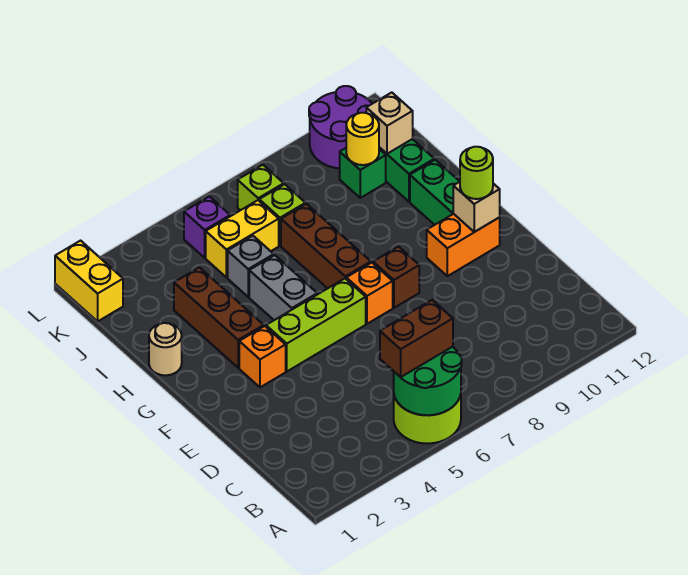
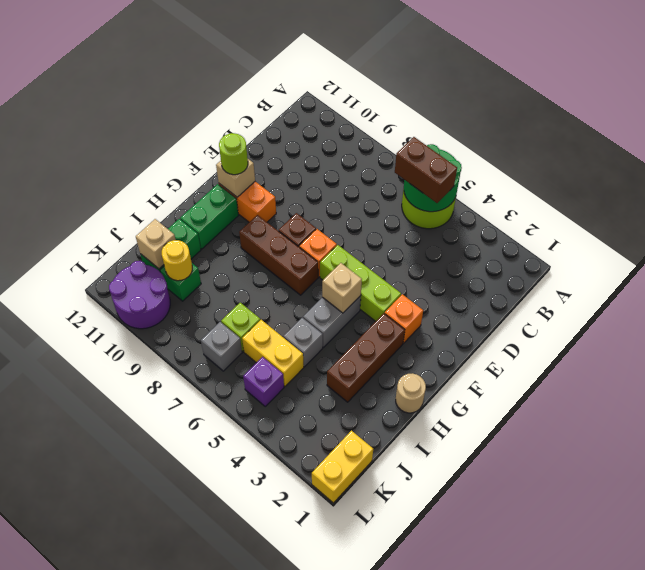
none -> tan brick G5 level 2
brown brick G7:I7 level 1 -> brown brick G7:G9 level 1
lime brick K7 level 1 -> grey brick K7 level 1

